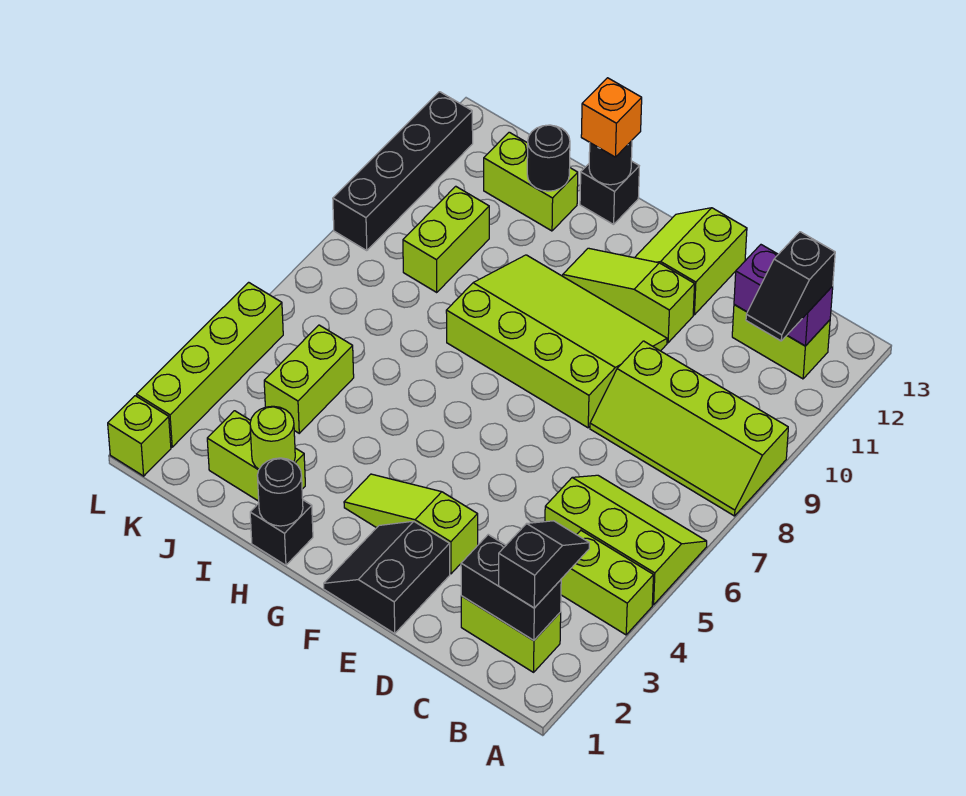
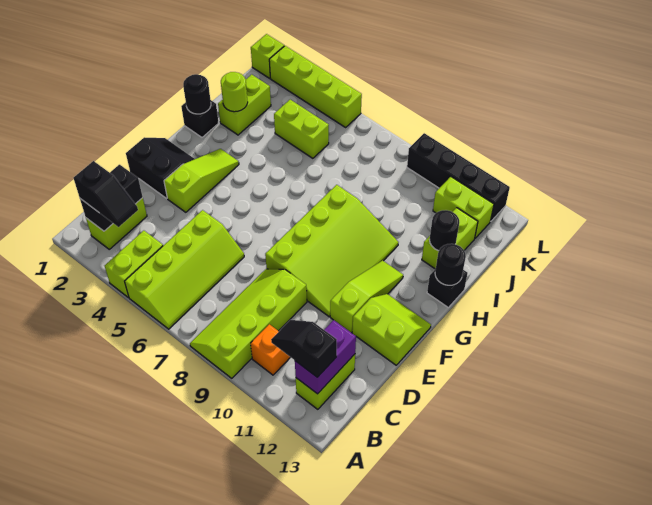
lime slope A5:C6 level 1 top 5 -> lime slope A5:D6 level 1 top 5
orange brick H13 level 3 -> orange brick B10 level 1
lime brick J9:J10 level 1 -> lime brick K11:K12 level 1

